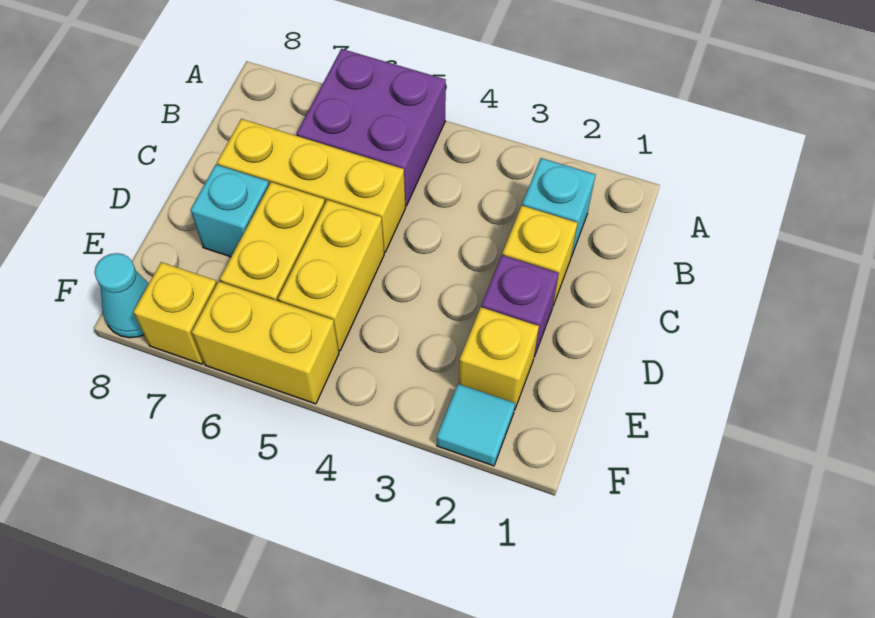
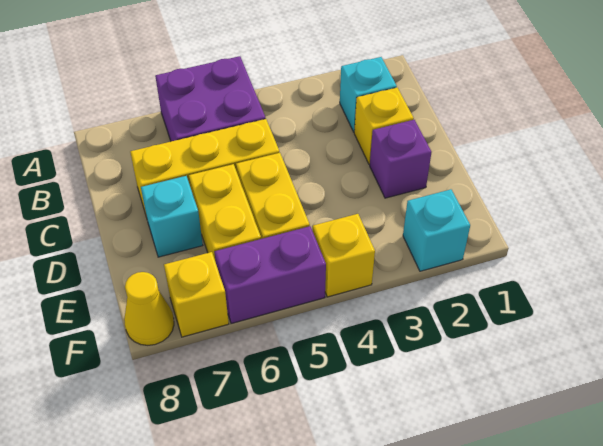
yellow brick E2 level 1 -> yellow brick F4 level 1
cyan tile F2 level 1 -> cyan brick F2 level 1
yellow brick F5:F6 level 1 -> purple brick F5:F6 level 1
cyan cone F8 level 1 -> yellow cone F8 level 1

